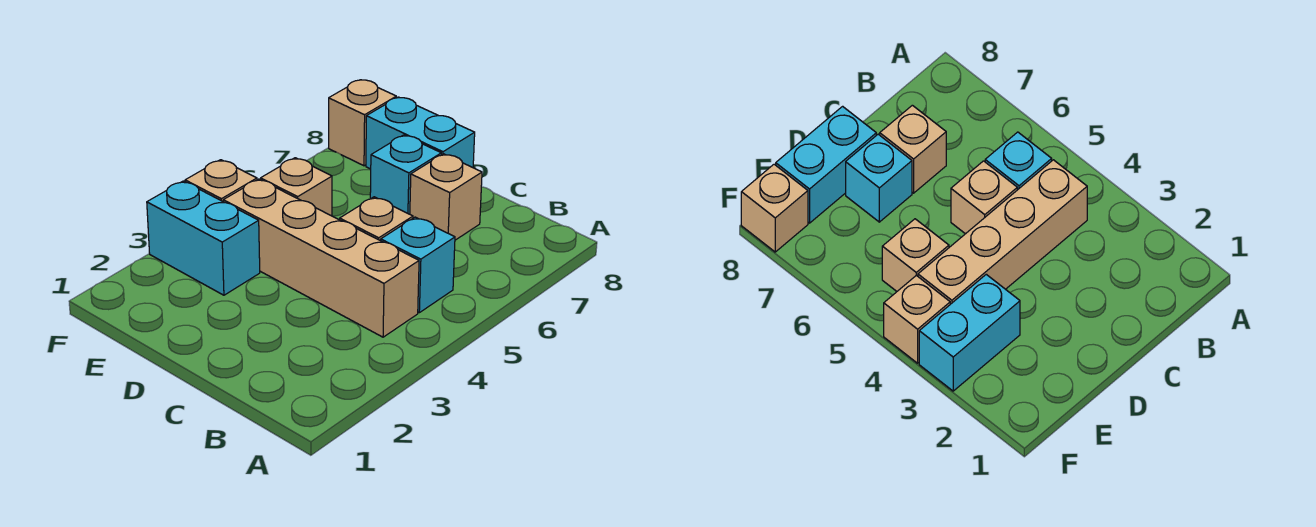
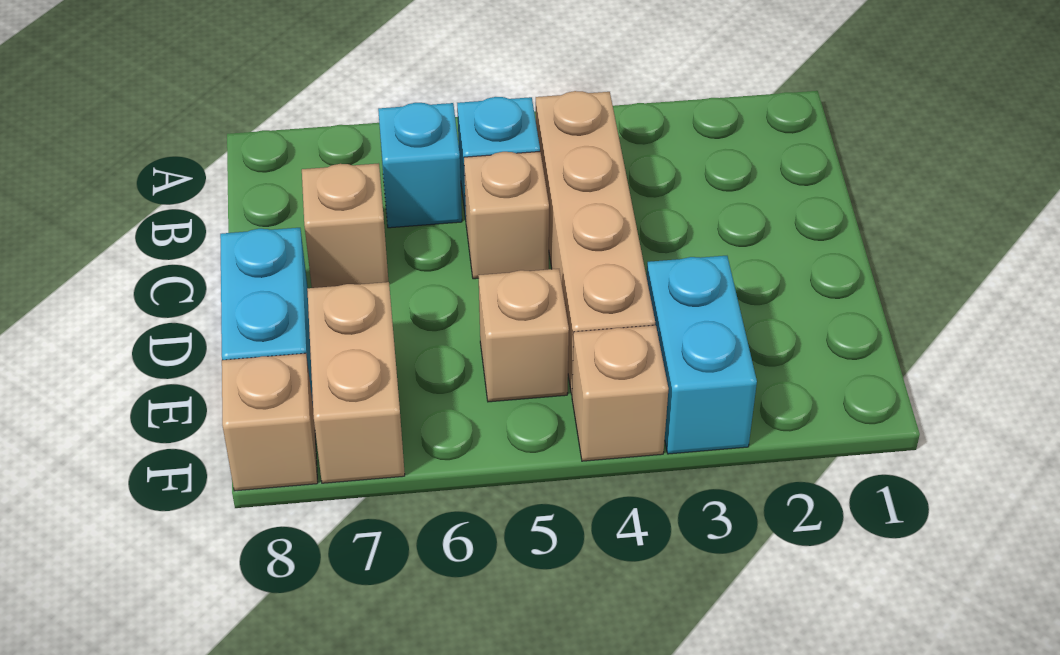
cyan brick D7 level 1 -> cyan brick B6 level 1
none -> tan brick E7:F7 level 1

